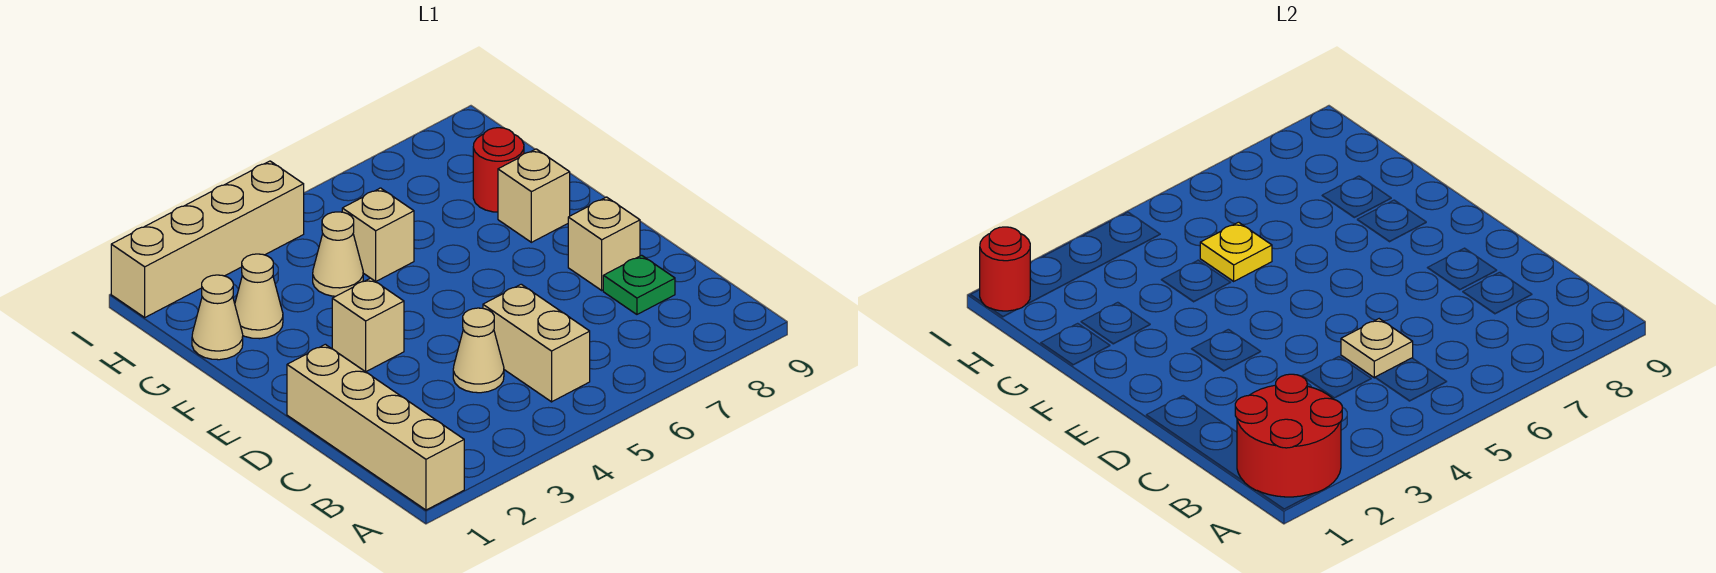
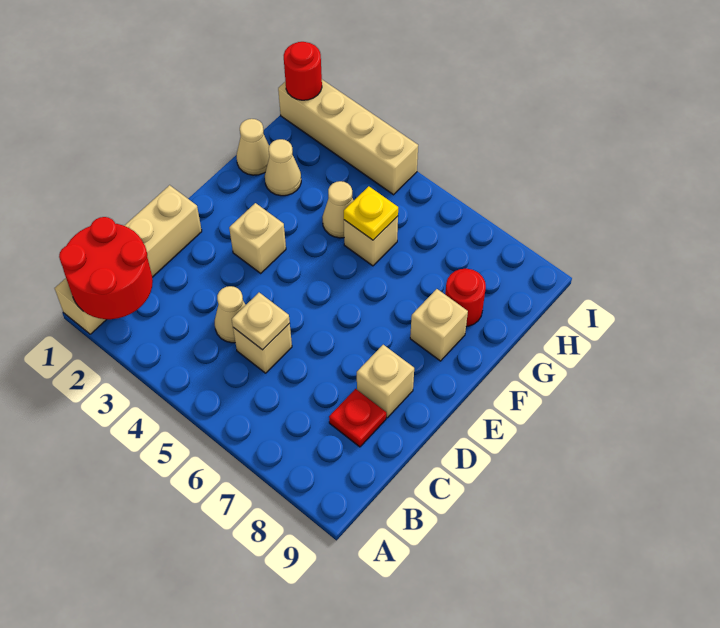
tan brick B5:C5 level 1 -> tan brick C5 level 1
green plate C8 level 1 -> red plate C8 level 1

